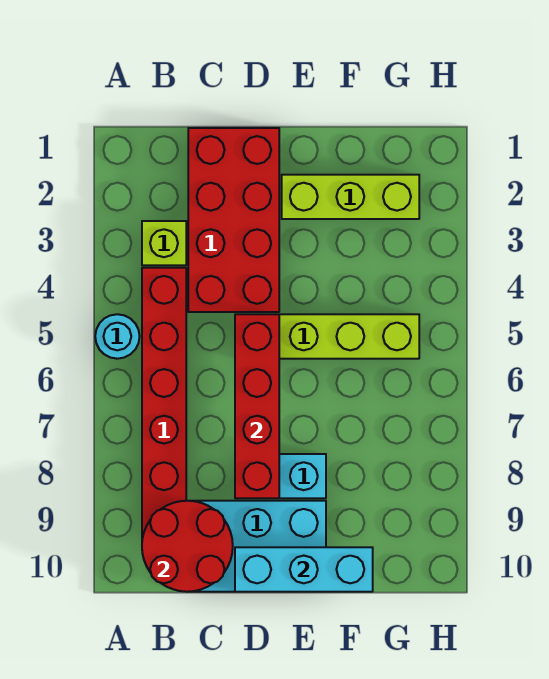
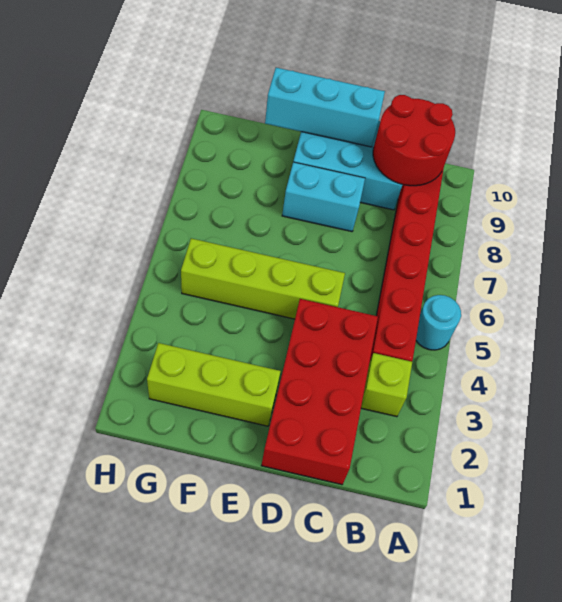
red brick D5:D8 level 2 -> none

